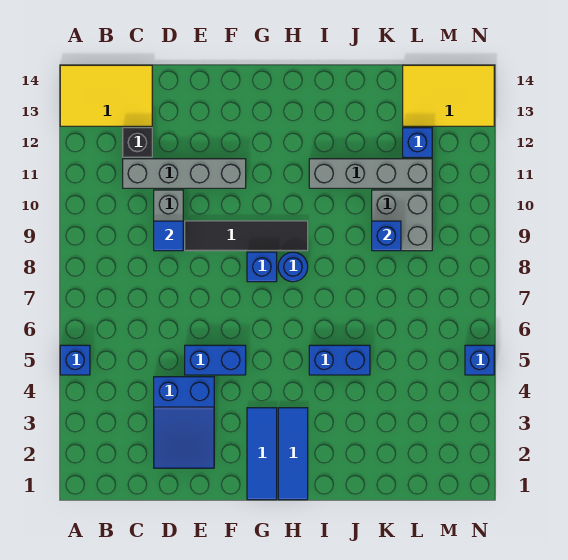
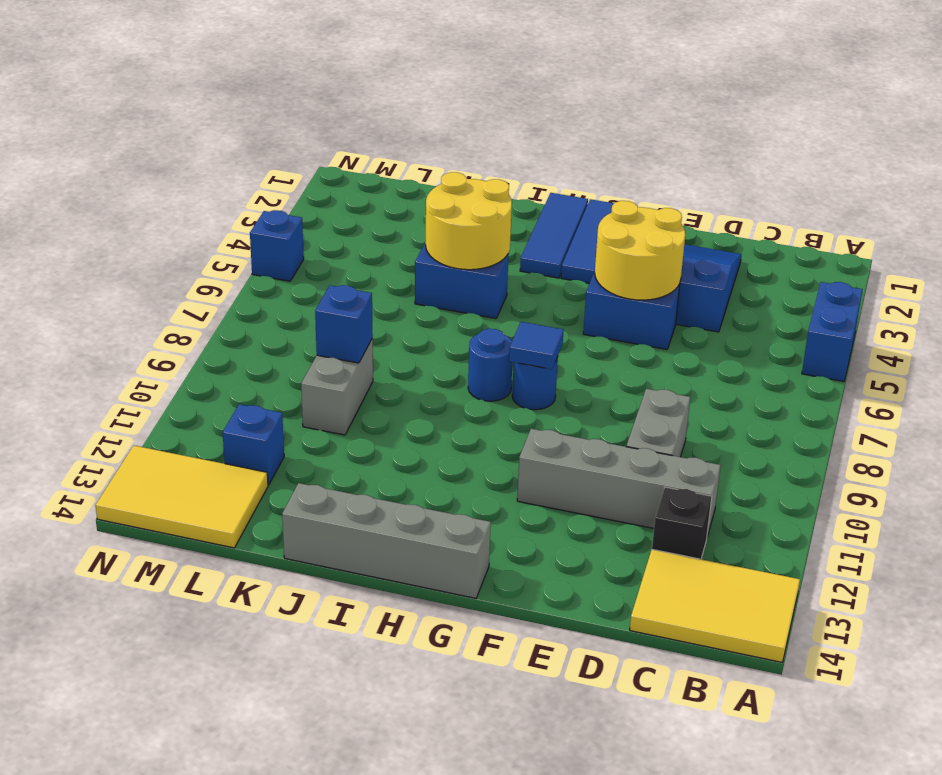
blue brick A5 level 1 -> blue brick A4:A5 level 1
blue tile D9 level 2 -> blue tile G8 level 2
none -> yellow round brick E4:F5 level 2
black tile E9:H9 level 1 -> none
blue brick G8 level 1 -> blue round brick G8 level 1
none -> yellow round brick I4:J5 level 2
grey brick I11:L11 level 1 -> grey brick G14:J14 level 1
grey brick K9:L10 level 1 -> grey brick K9:K10 level 1

